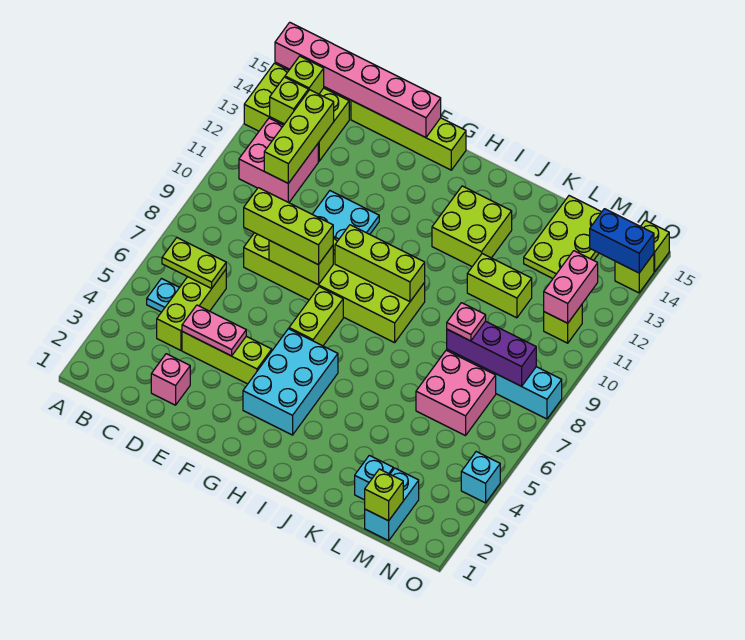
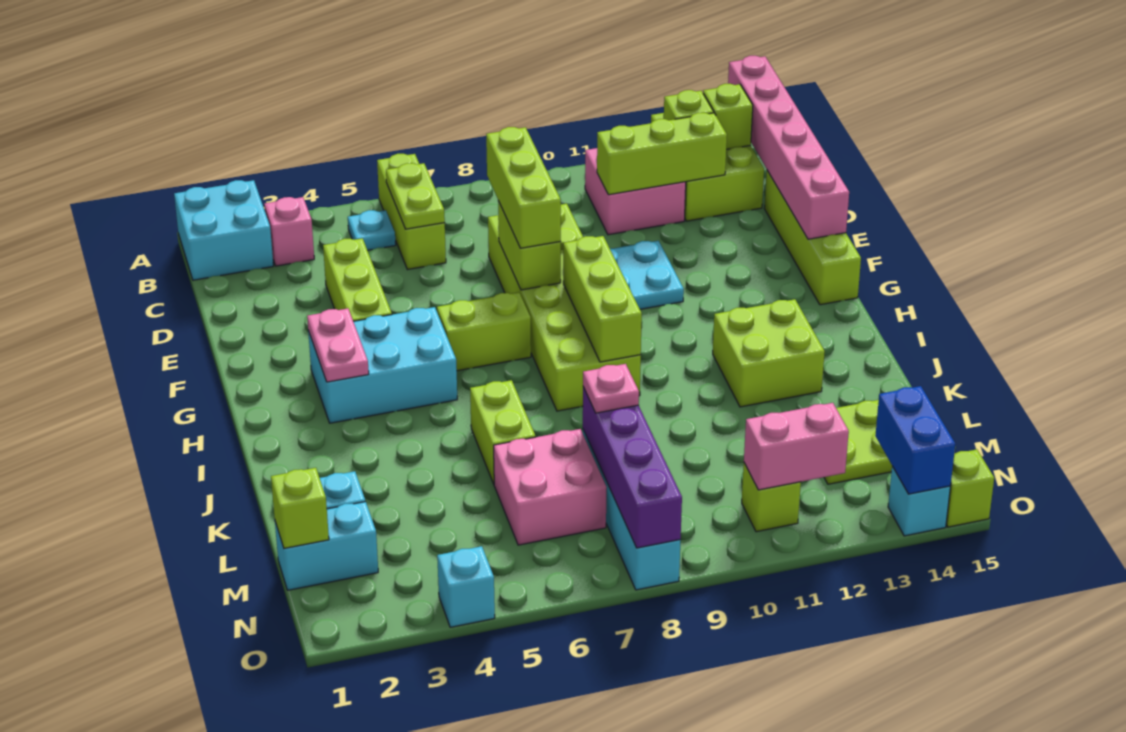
none -> cyan brick A1:B2 level 1
lime brick C4:C6 level 1 -> lime brick A6:C6 level 1
pink brick D2 level 1 -> pink brick B3 level 1
pink plate D4:E4 level 2 -> pink plate G3:H3 level 2
lime brick K11:L11 level 1 -> lime brick J6:K6 level 1
purple brick L8:N8 level 2 -> purple brick L8:O8 level 2
lime brick O14 level 1 -> cyan brick O14 level 1

